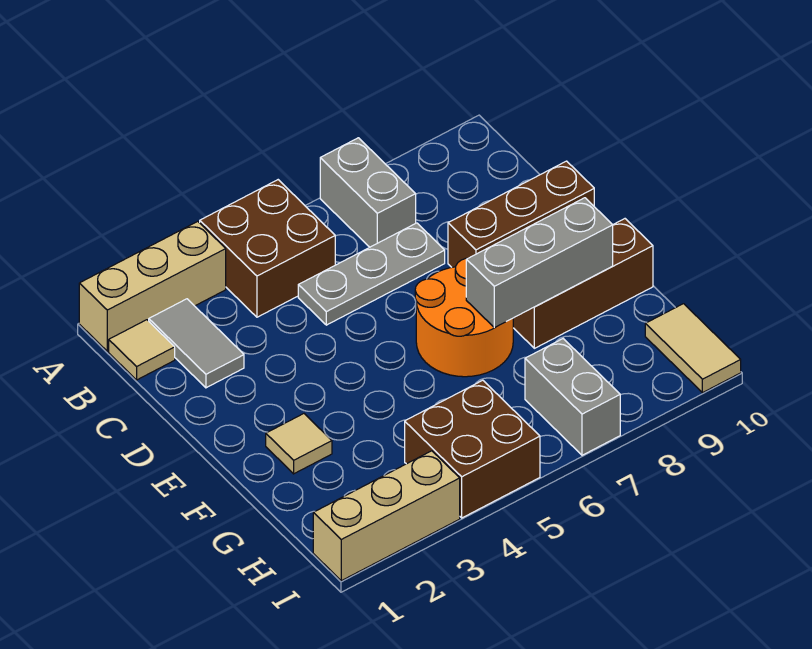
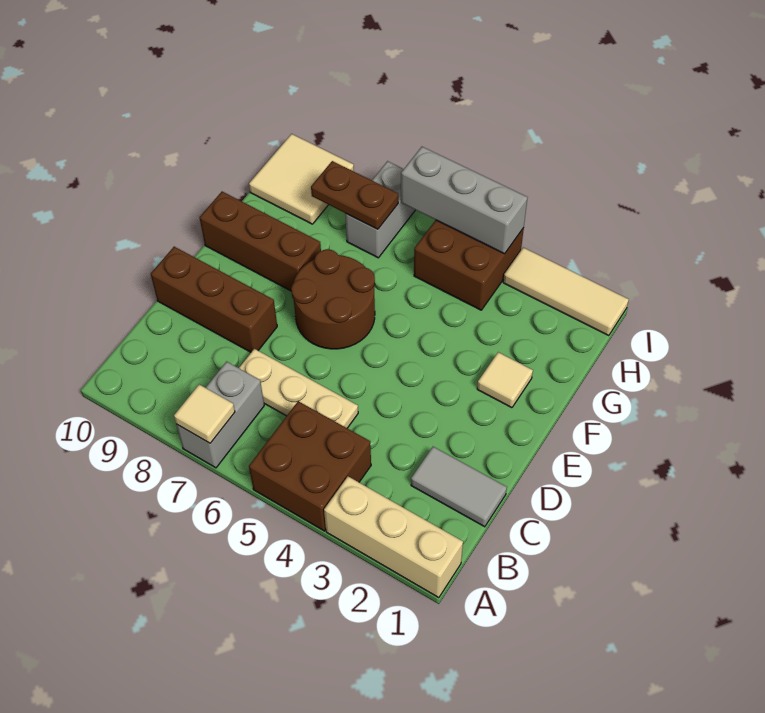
tan tile B1 level 1 -> tan tile A7 level 2
grey tile B2:C2 level 1 -> grey tile C1:C2 level 1
grey plate C5:C7 level 1 -> tan plate C5:C7 level 1
orange round brick E6:F7 level 1 -> brown round brick E6:F7 level 1
grey brick F7:F9 level 2 -> grey brick I4:I6 level 2
none -> brown plate H7:H8 level 2
tan tile H10:I10 level 1 -> tan tile H9:I10 level 1
tan brick I1:I3 level 1 -> tan tile I1:I3 level 1

